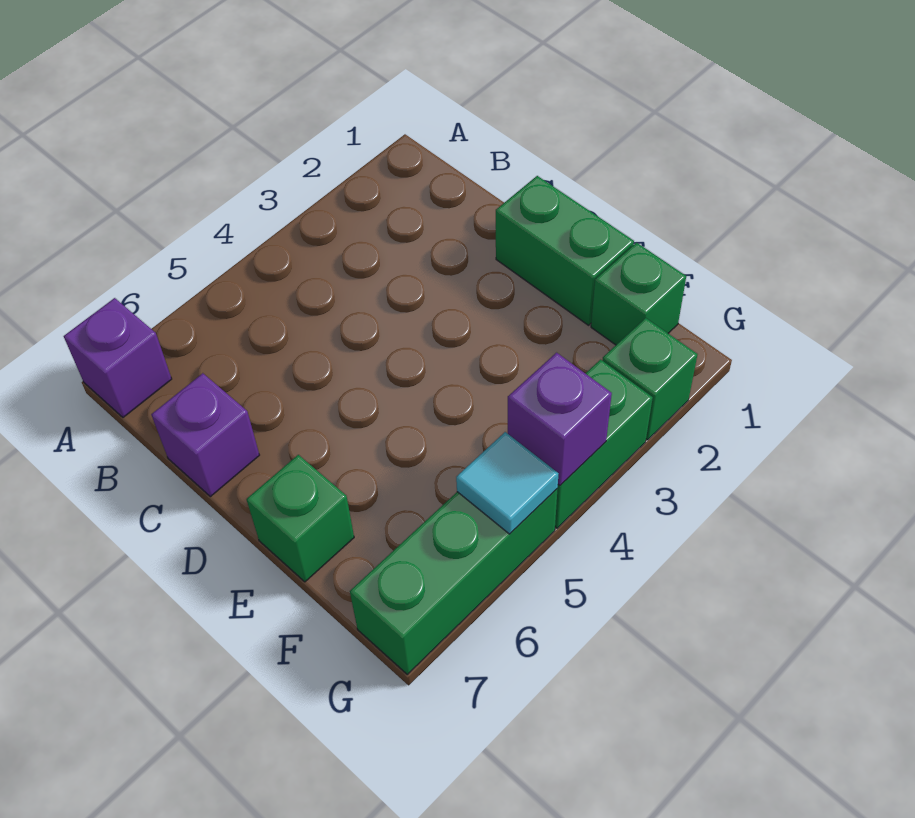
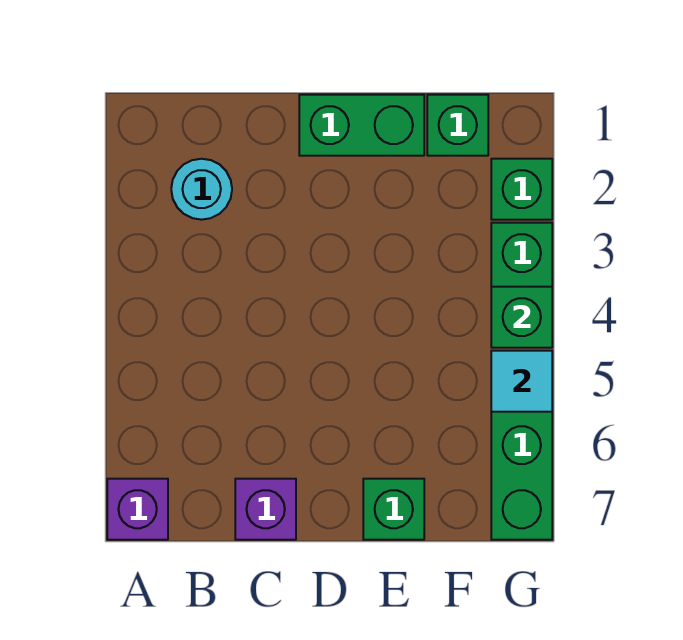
none -> cyan round brick B2 level 1
purple brick G4 level 2 -> green brick G4 level 2

